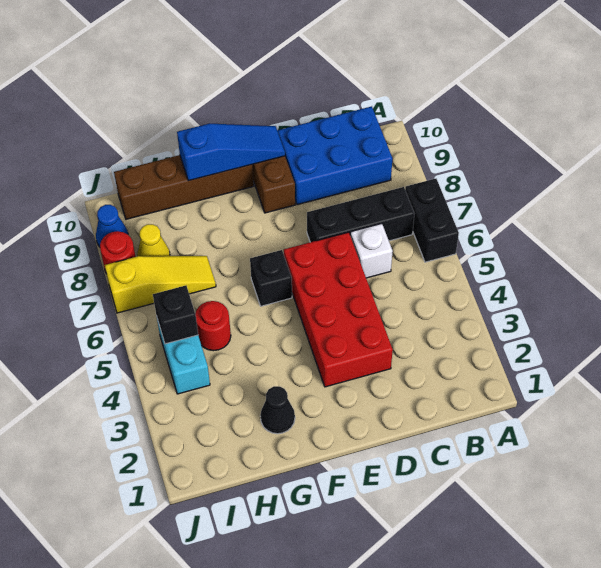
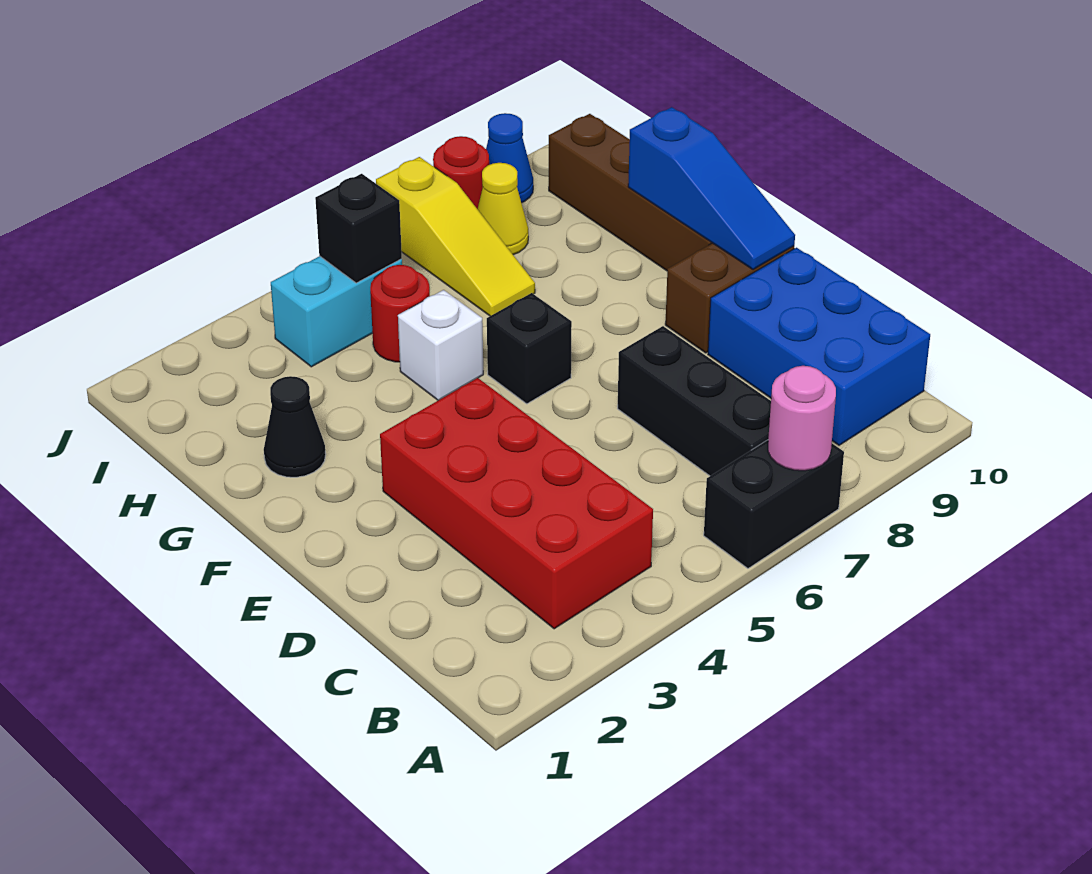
none -> pink round brick A7 level 2
white brick C6 level 1 -> white brick G5 level 1
red brick D3:E6 level 1 -> red brick B3:E4 level 1

